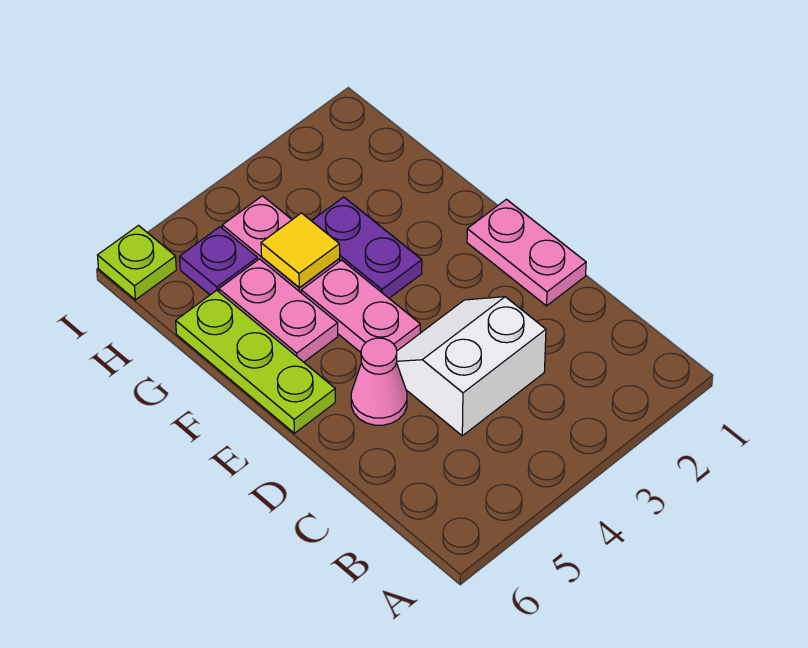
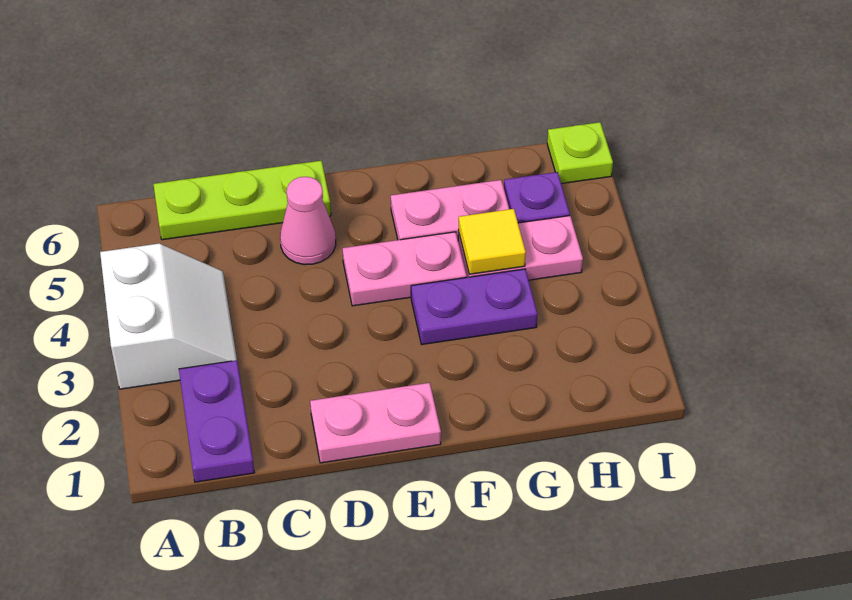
none -> purple plate B1:B2 level 1
white slope C3:D4 level 1 top C -> white slope A3:B4 level 1 top A
lime plate E6:G6 level 1 -> lime plate B6:D6 level 1

